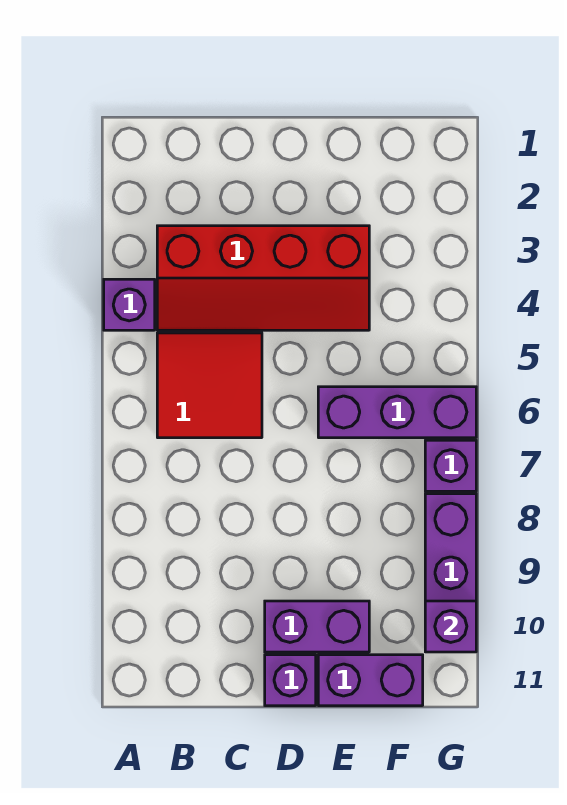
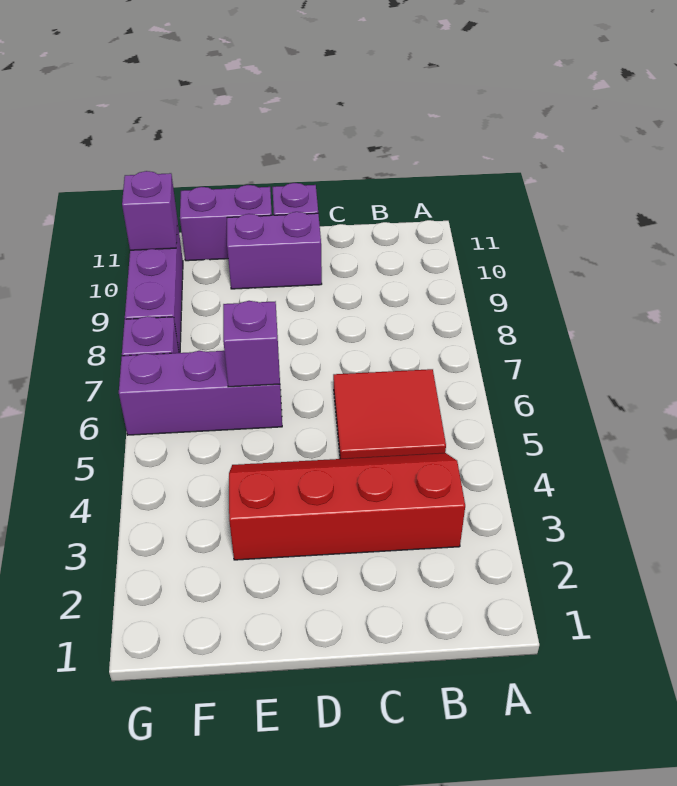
purple brick A4 level 1 -> purple brick E6 level 2

